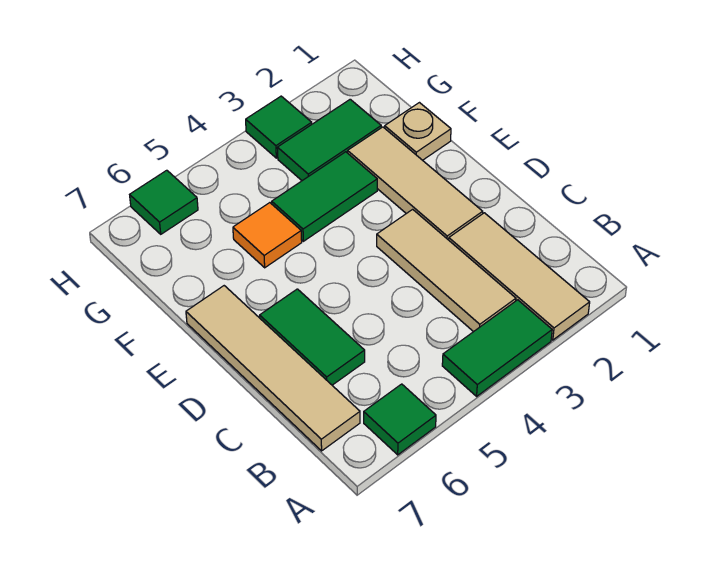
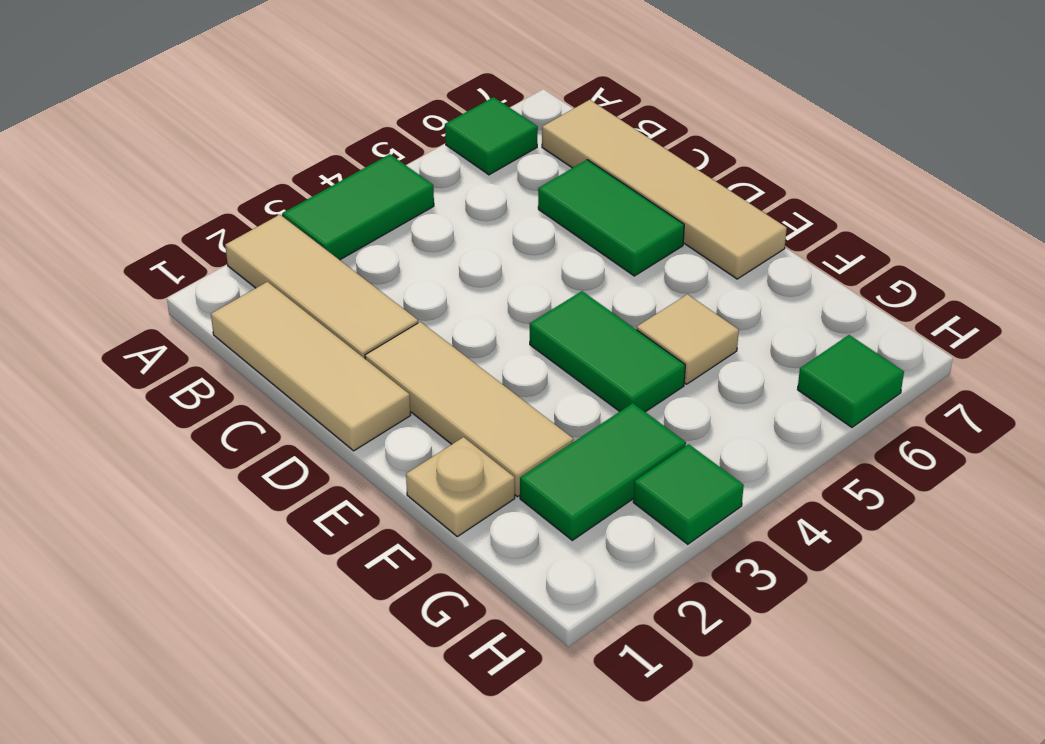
tan tile B3:D3 level 1 -> tan tile B1:D1 level 1
green tile F3:F4 level 1 -> green tile E4:F4 level 1
orange tile F5 level 1 -> tan tile F5 level 1

